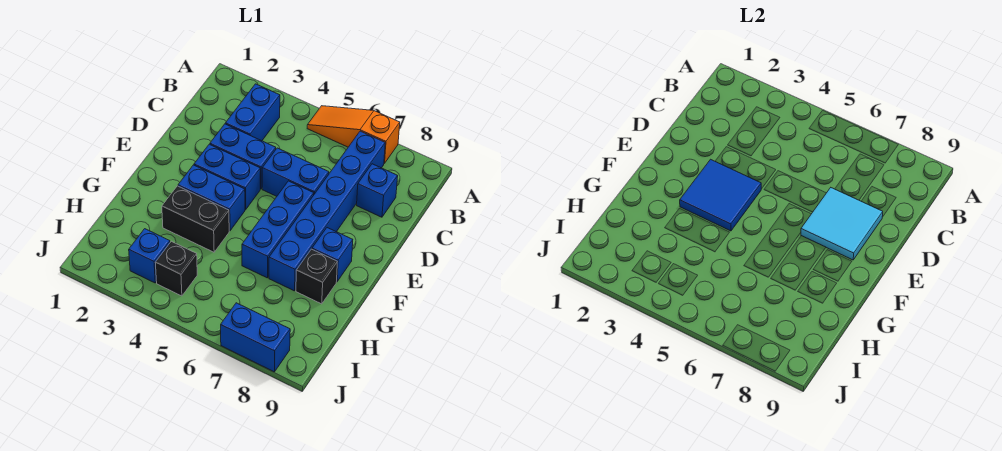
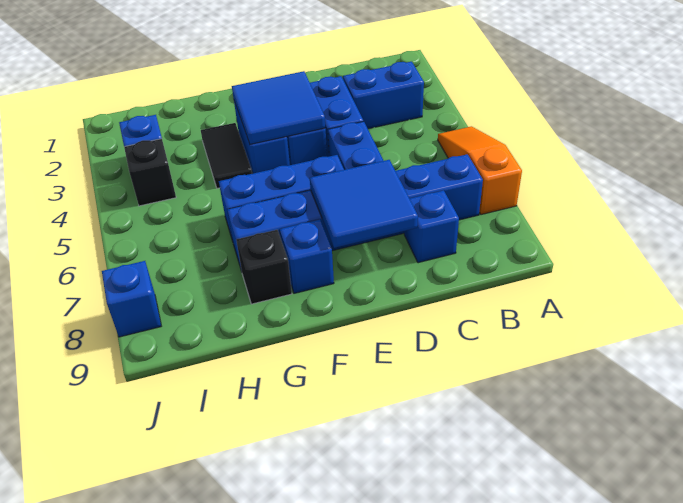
cyan tile D7:E8 level 2 -> blue tile D7:E8 level 2
black brick G3:G4 level 1 -> black tile G3:G4 level 1
blue brick J7:J8 level 1 -> blue brick J8 level 1

